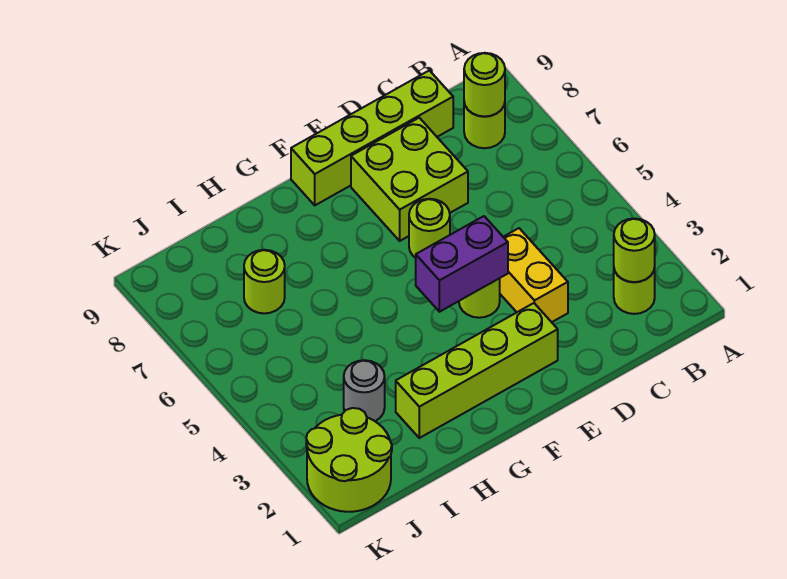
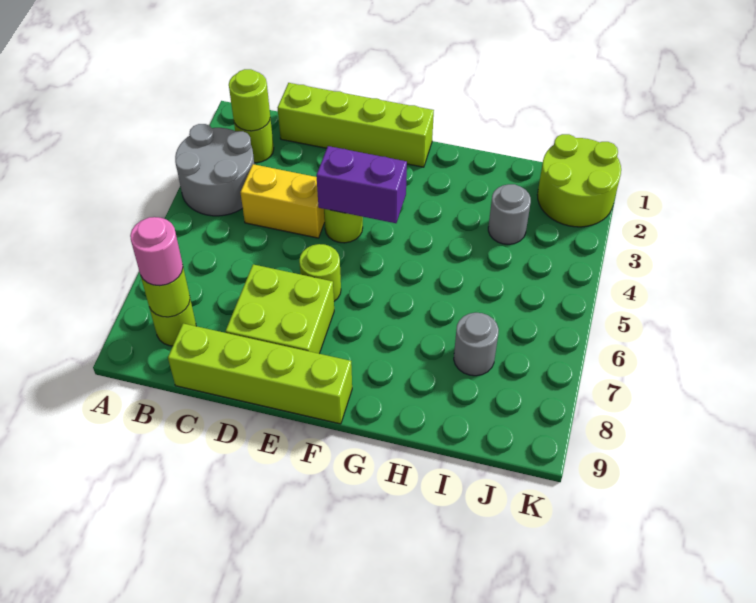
none -> grey round brick A3:B4 level 1
none -> pink round brick B8 level 3
yellow brick D3:D4 level 1 -> yellow brick C4:D4 level 1
lime brick E2:H2 level 1 -> lime brick C1:F1 level 1
lime round brick I7 level 1 -> grey round brick I7 level 1

